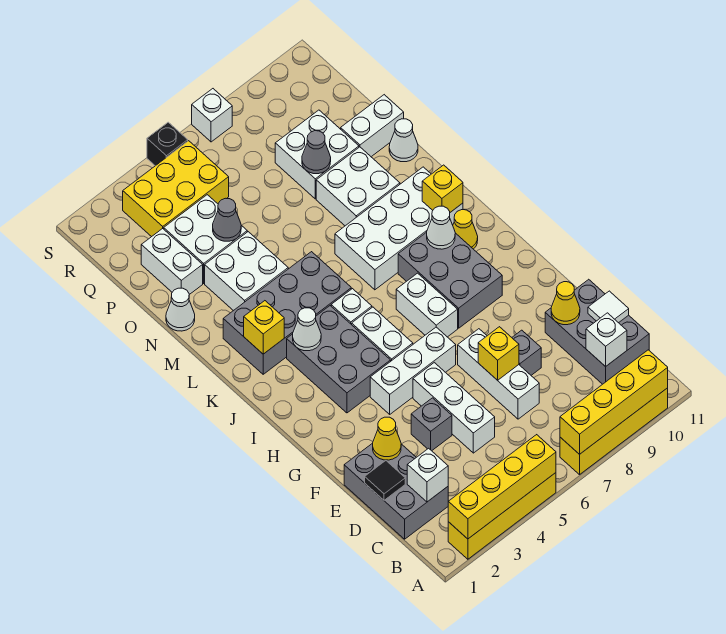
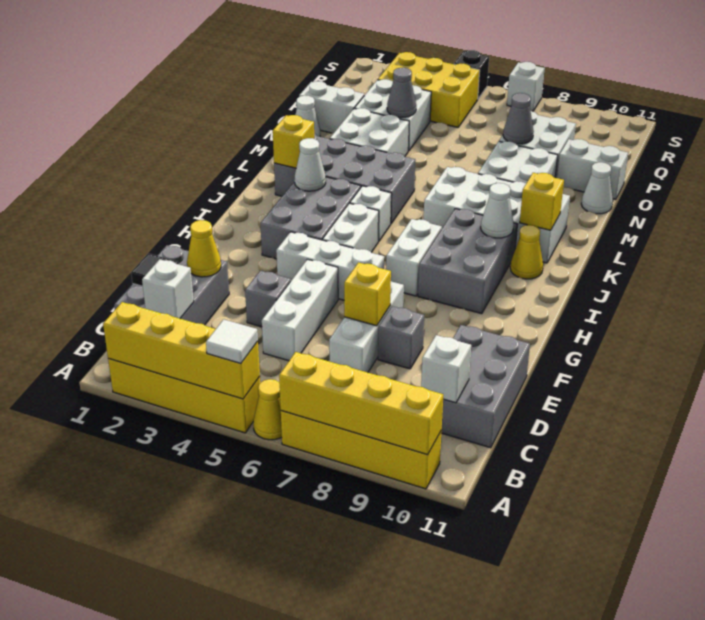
white tile D11 level 2 -> white tile A5 level 3
yellow cone E10 level 2 -> yellow cone A6 level 1
white brick O2:P2 level 1 -> white brick O1:O2 level 1

